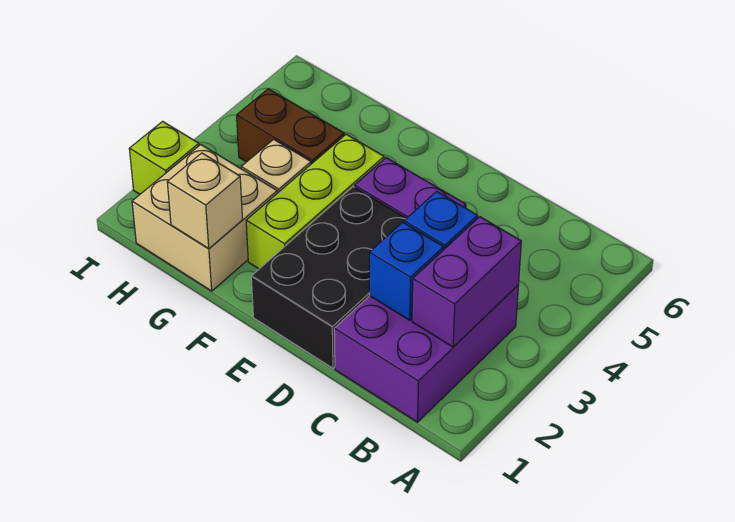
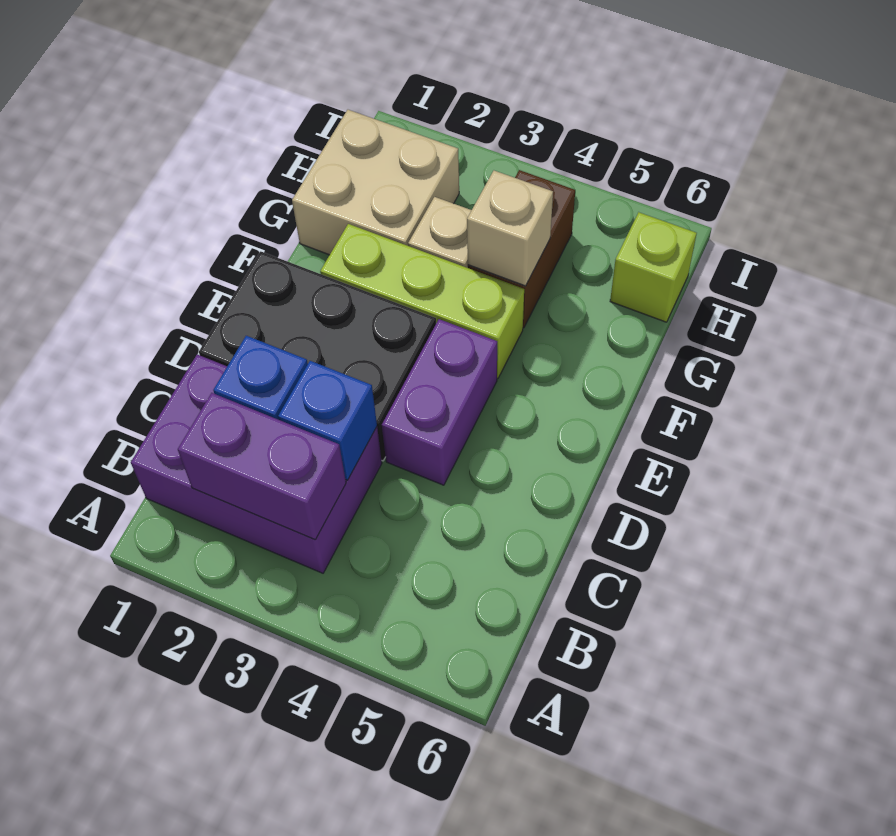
tan brick G1 level 2 -> tan brick G4 level 2
lime brick I2 level 1 -> lime brick H6 level 1

